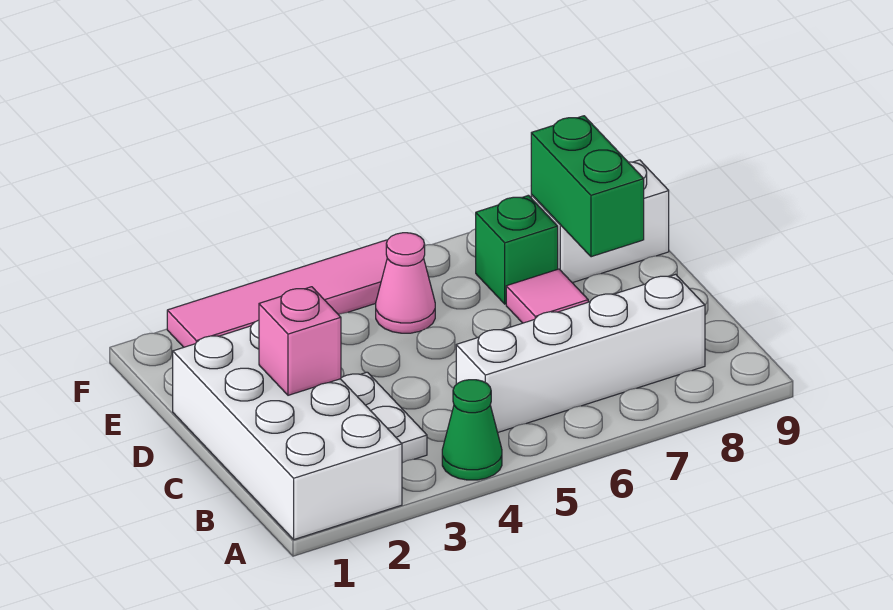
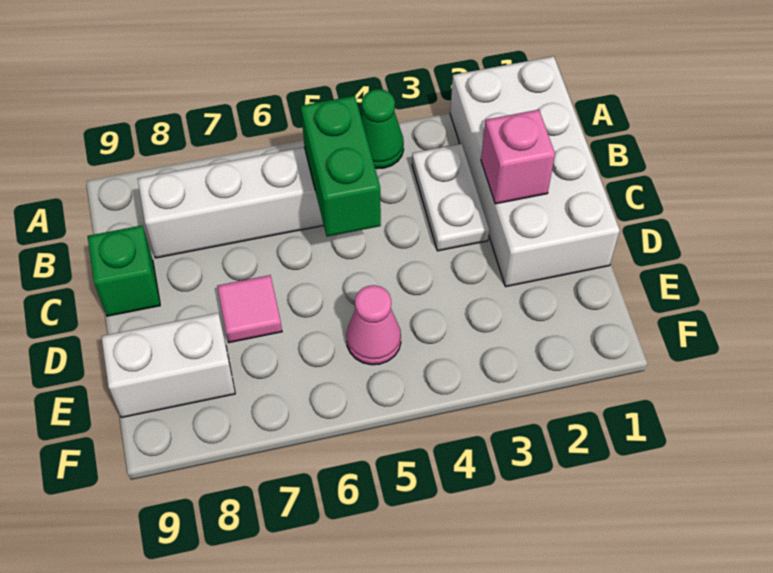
green brick D8:E8 level 2 -> green brick B5:C5 level 2
green brick E7 level 1 -> green brick C9 level 1
pink tile F2:F5 level 1 -> none

